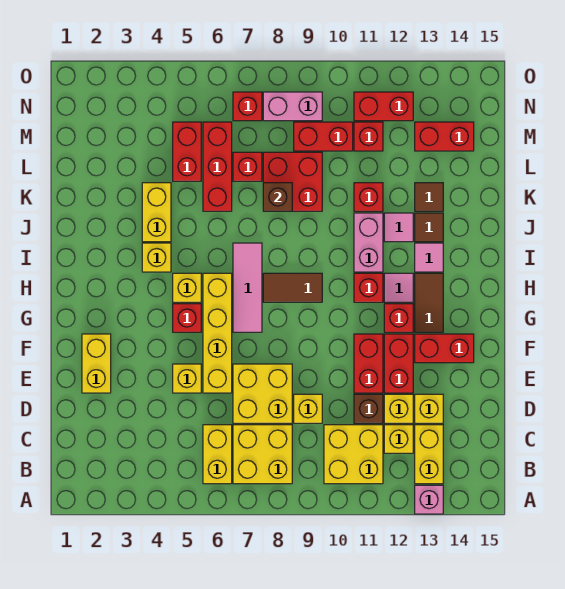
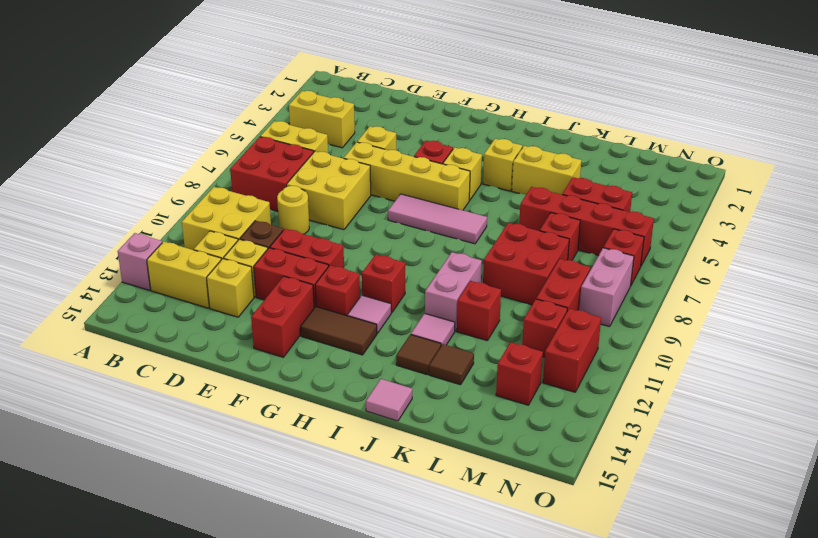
yellow brick B7:C8 level 1 -> red brick B7:C8 level 1
yellow brick D9 level 1 -> yellow round brick D9 level 1
yellow brick E2:F2 level 1 -> yellow brick B4:C4 level 1
brown tile H8:H9 level 1 -> none
pink brick I11:J11 level 1 -> pink brick J10:J11 level 1
pink tile I13 level 1 -> pink tile J15 level 1
red brick K6:M6 level 1 -> red brick K6:N6 level 1
brown brick K8 level 2 -> none
red brick M13:M14 level 1 -> red brick M13 level 1

